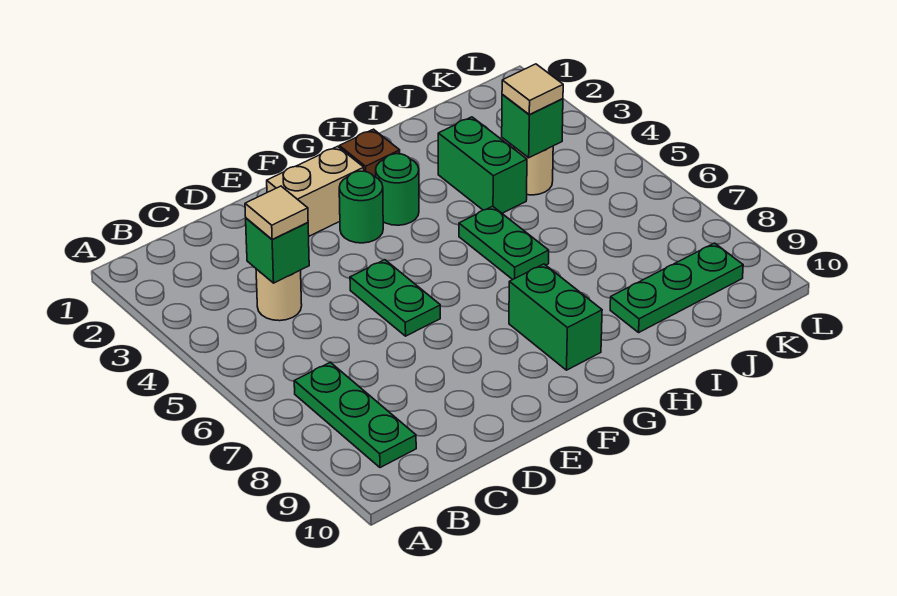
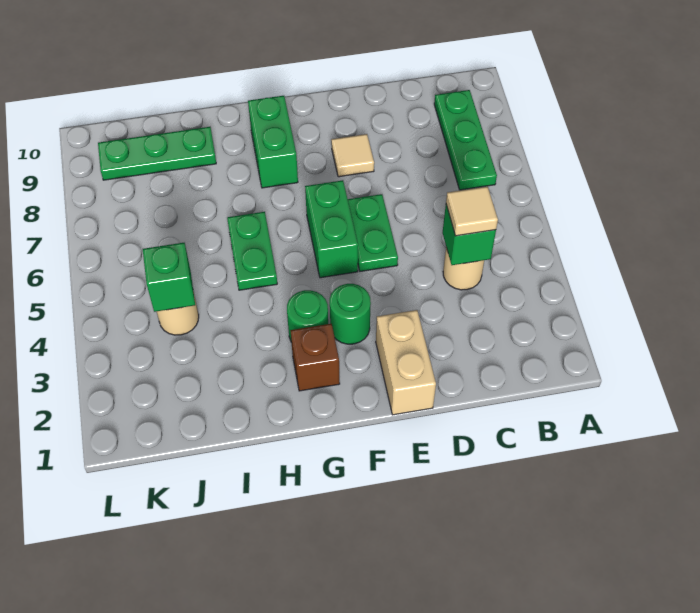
tan brick E2:F2 level 1 -> tan brick E1:E2 level 1
green brick I3:I4 level 1 -> green brick F5:F6 level 1
tan tile J4 level 3 -> tan tile E8 level 1

